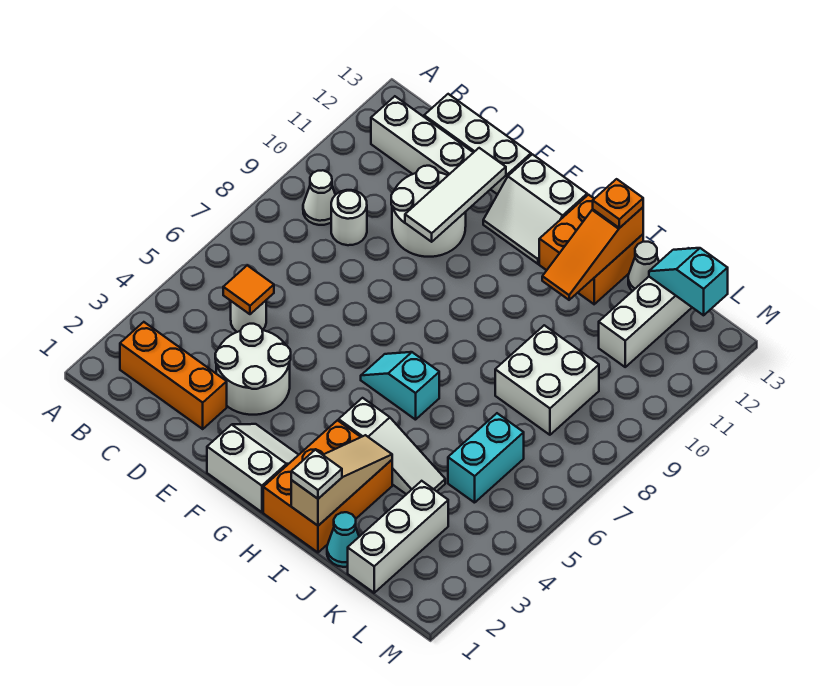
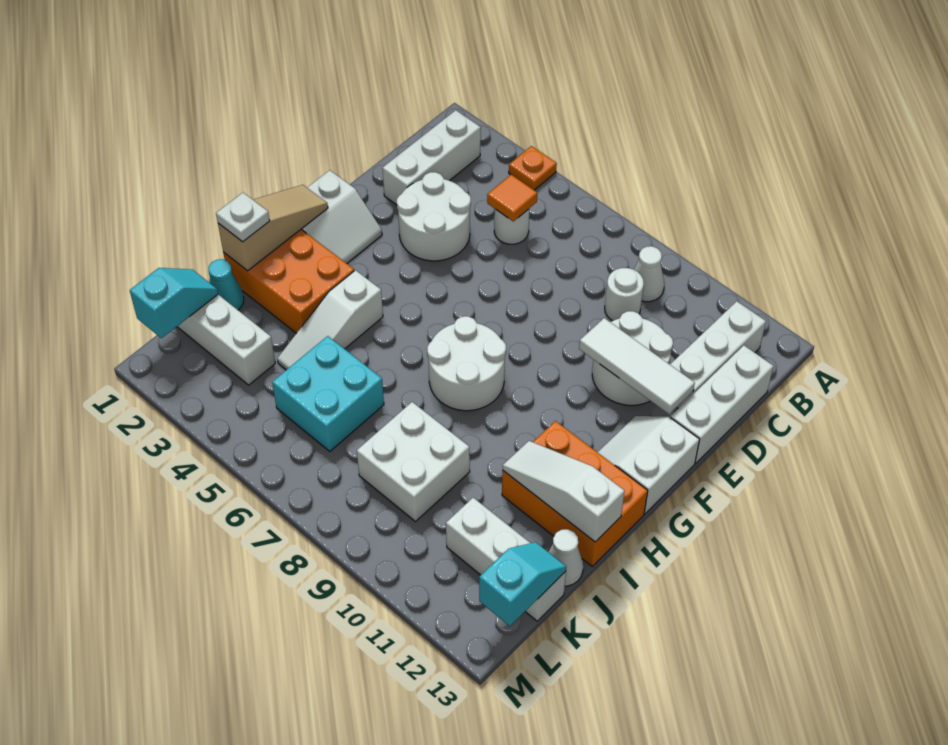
orange brick B2:D2 level 1 -> white brick B2:D2 level 1
cyan slope G6:H6 level 1 top H -> cyan slope K1:L1 level 2 top L
none -> white round brick G7:H8 level 1
orange brick H12:I13 level 1 -> orange brick H11:I13 level 1
tan slope I1:I3 level 2 top 1 -> tan slope G1:I1 level 2 top I
orange slope I11:I13 level 2 top 13 -> white slope I11:I13 level 2 top 13
orange plate I13 level 3 -> orange plate A4 level 1
cyan brick K5:K6 level 1 -> cyan brick J5:K6 level 1

